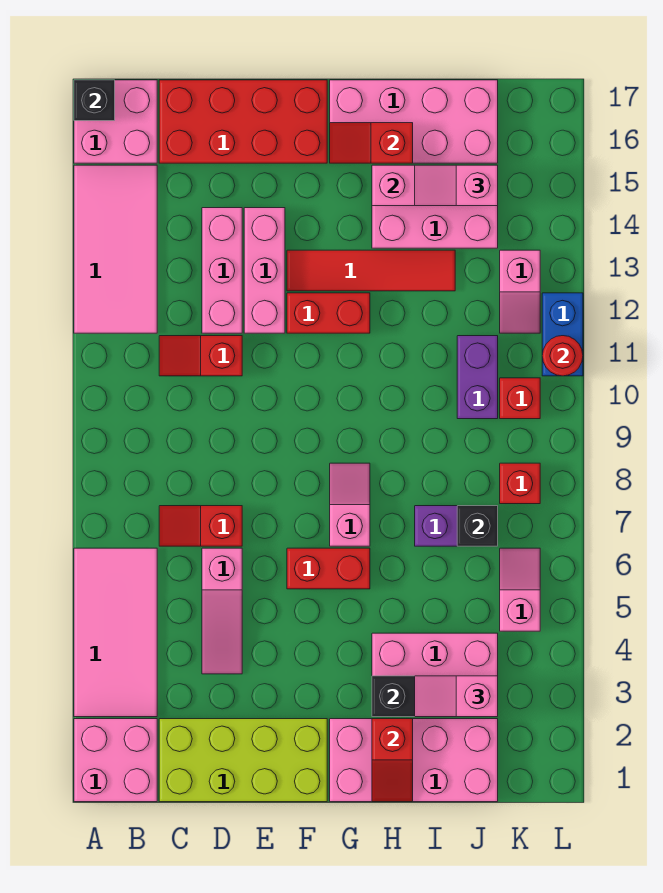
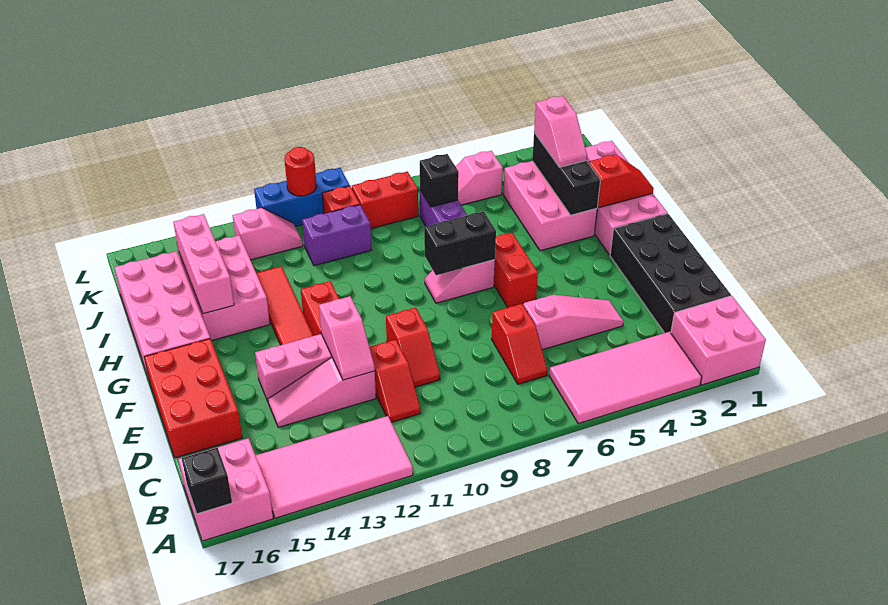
lime brick C1:F2 level 1 -> black brick C1:F2 level 1
red brick C16:F17 level 1 -> red brick D16:F17 level 1
pink brick D12:D14 level 1 -> pink slope D12:D14 level 1 top 12
none -> black brick G7:G8 level 2
red slope G16:H16 level 2 top H -> red slope D10:E10 level 1 top E
pink slope I15:J15 level 3 top J -> pink slope D12:E12 level 2 top E
red brick K8 level 1 -> red brick K8:K9 level 1
blue brick L11:L12 level 1 -> blue brick L10:L12 level 1

